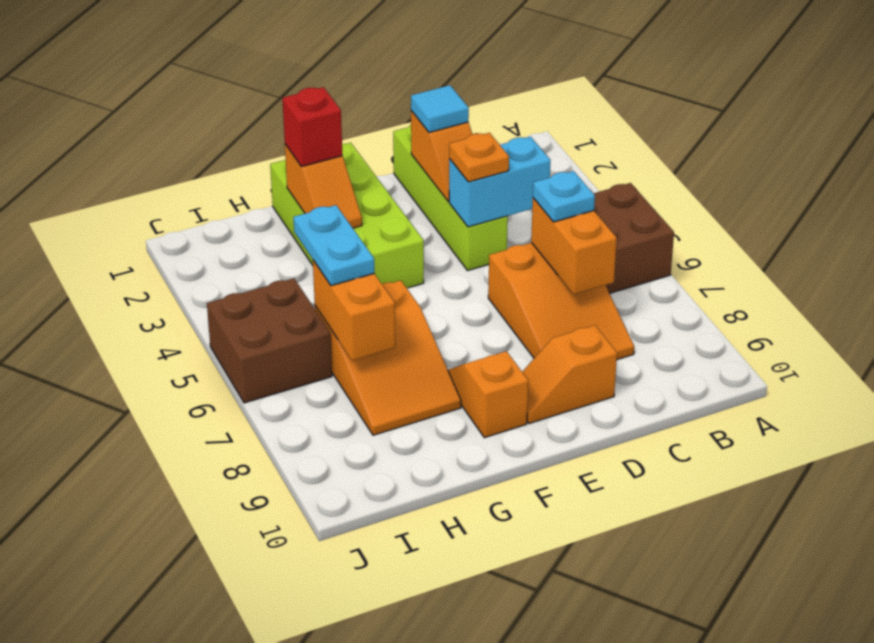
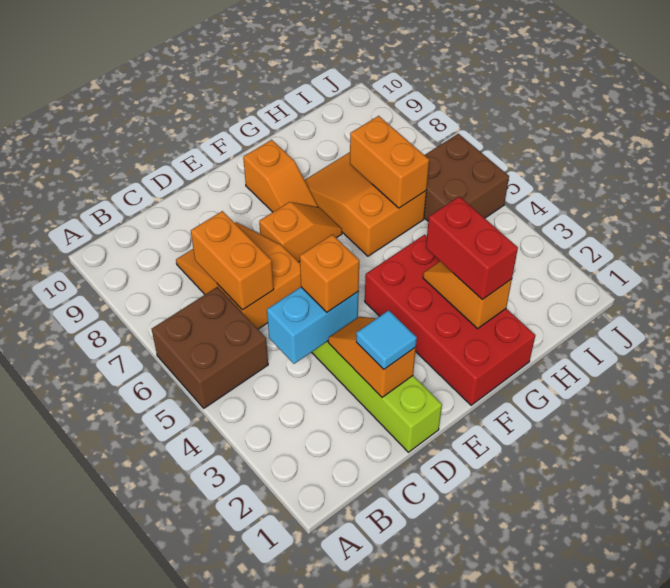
cyan plate C6 level 3 -> none
orange plate D4 level 3 -> orange brick D4 level 3
orange slope D9:E9 level 1 top D -> orange slope E7:F7 level 1 top E
lime brick F1:G4 level 1 -> red brick F1:G4 level 1
red brick G2 level 3 -> red brick G2:G3 level 3
cyan plate H5:H6 level 3 -> none

